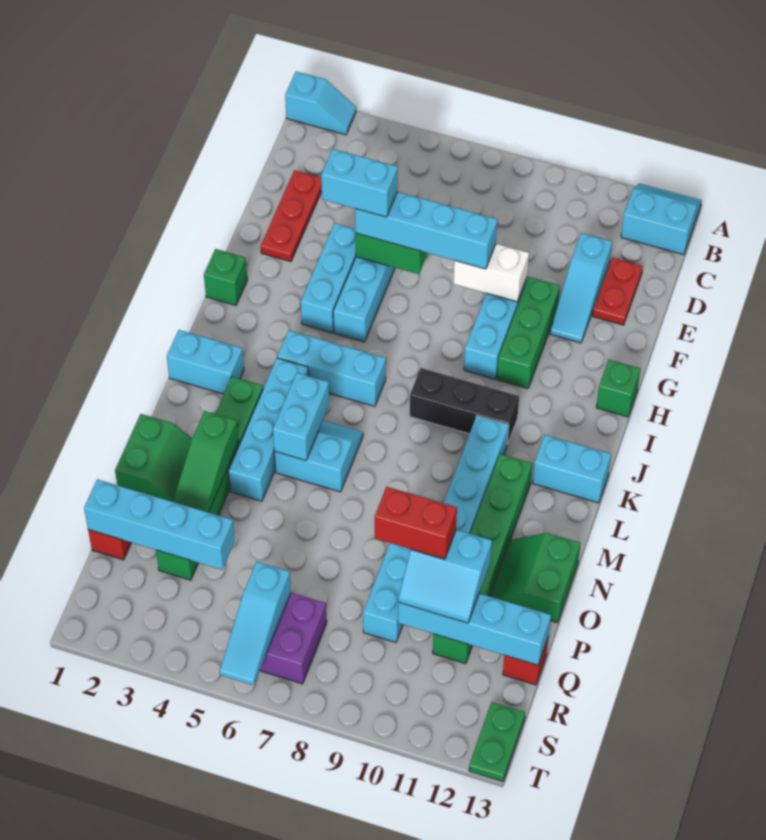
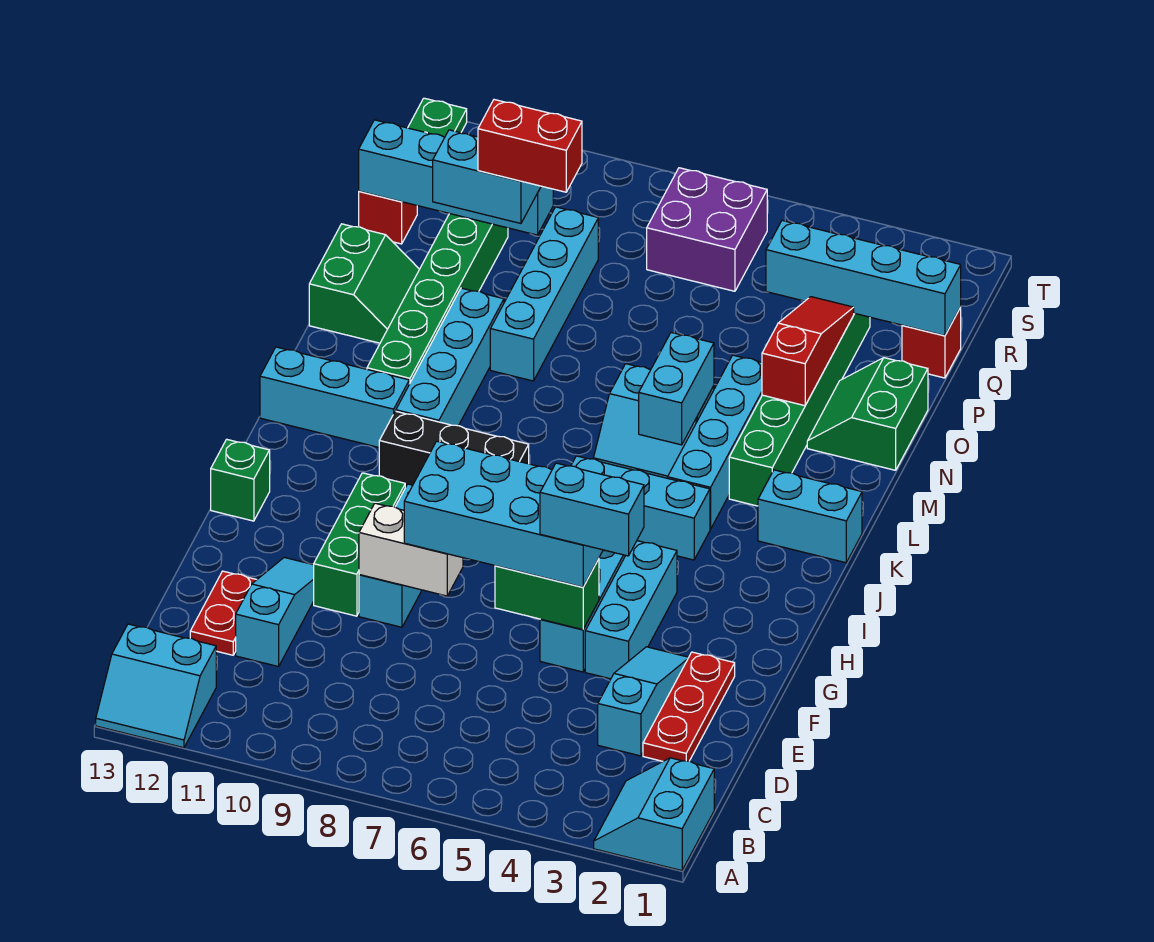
cyan slope A1:A2 level 1 top 1 -> cyan slope A1:B2 level 1 top 1
cyan brick F5:F8 level 3 -> cyan brick F5:G8 level 3
green brick H1 level 1 -> none
cyan brick K12:K13 level 1 -> cyan brick K11:K13 level 1
green slope N3:P3 level 2 top N -> red slope N3:P3 level 2 top N
cyan slope R6:T6 level 2 top R -> cyan slope D3:F3 level 1 top D

